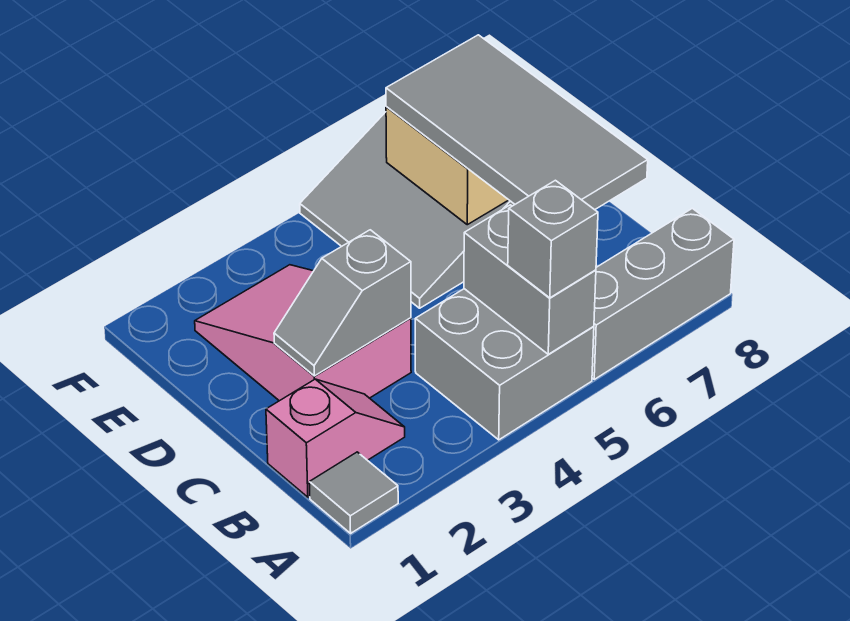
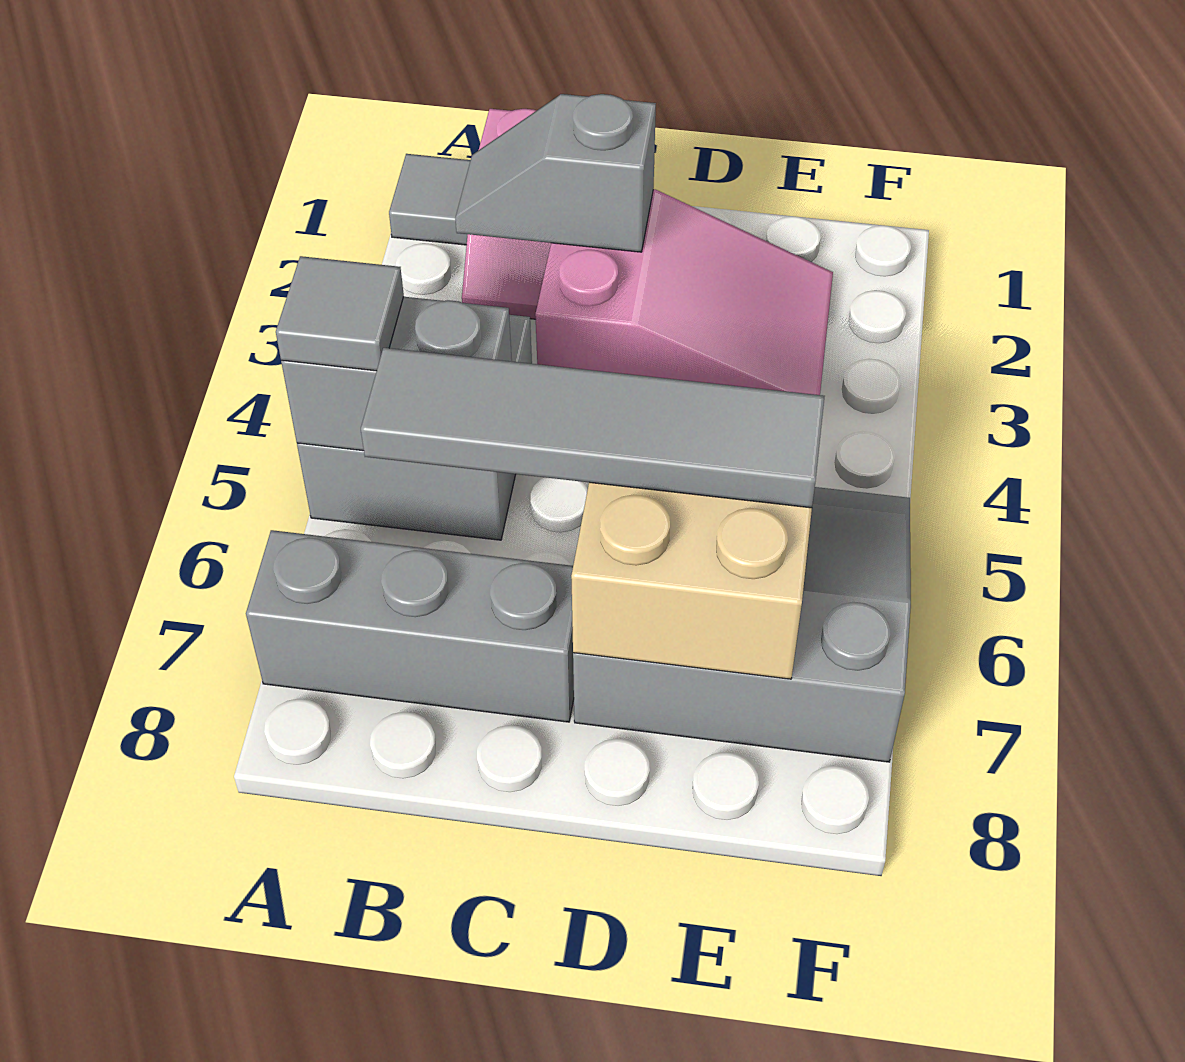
grey brick A5 level 3 -> grey tile A5 level 3
grey brick A6:A8 level 1 -> grey brick A7:C7 level 1
grey tile B6:E7 level 3 -> grey tile B6:E6 level 3
grey slope C2:C3 level 2 top 3 -> grey slope B2:C2 level 2 top C

